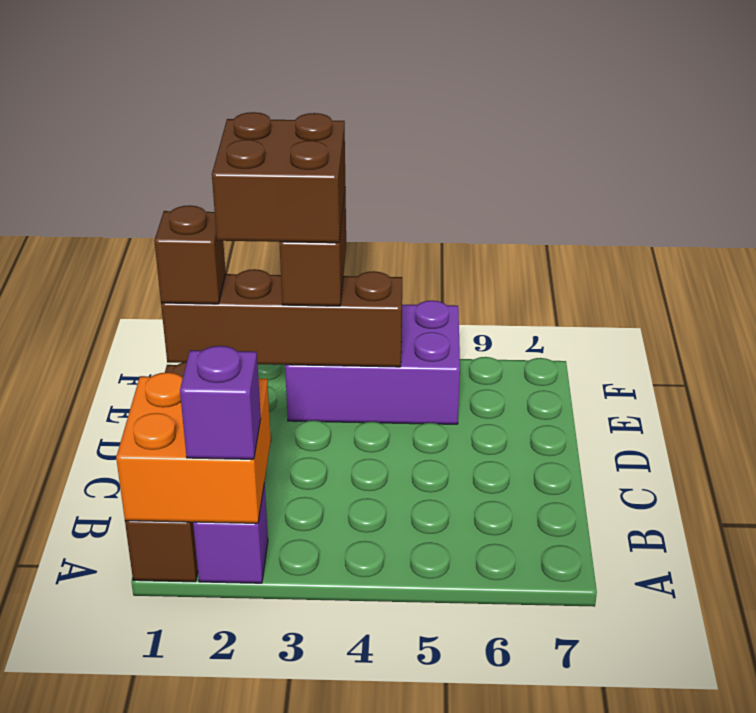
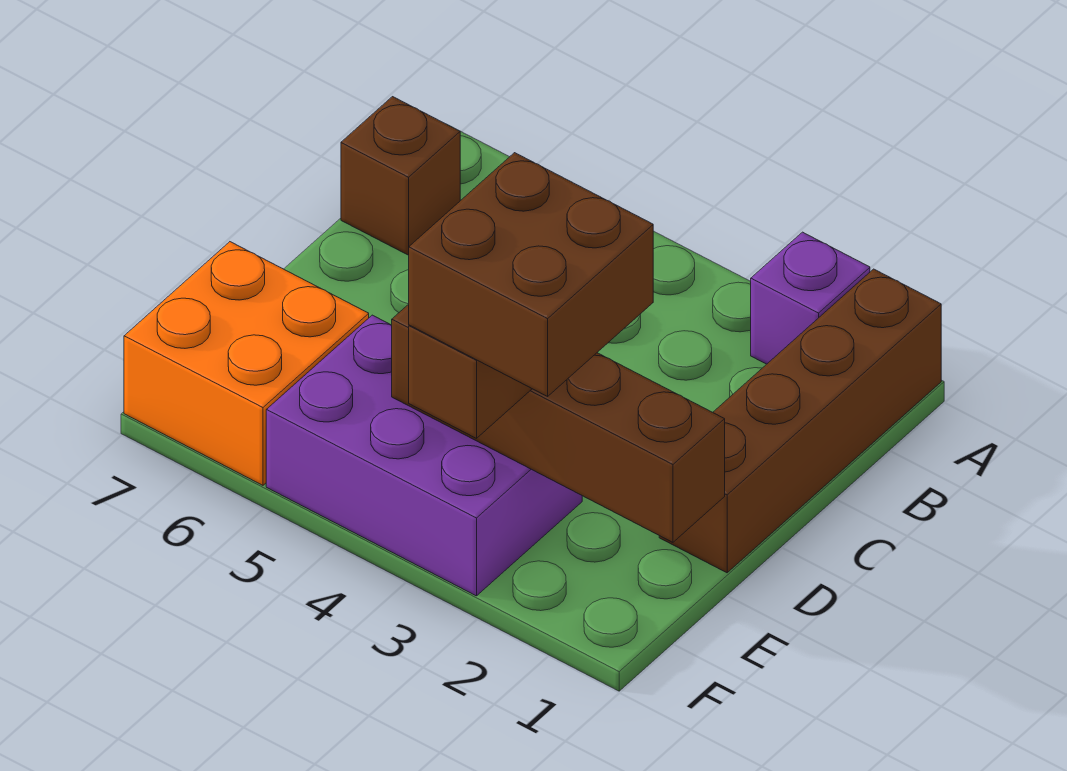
orange brick A1:B2 level 2 -> orange brick E6:F7 level 1
purple brick A2 level 3 -> none
brown brick E1 level 3 -> brown brick B7 level 1

